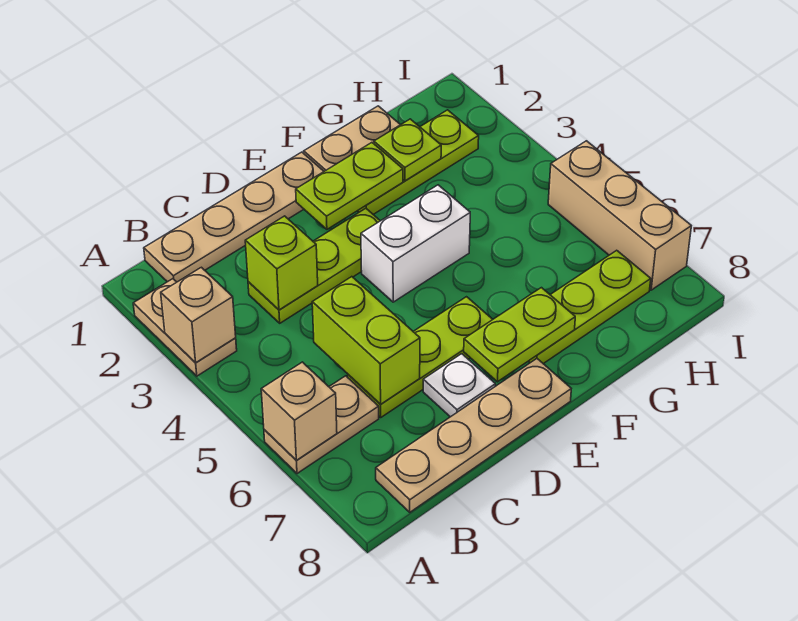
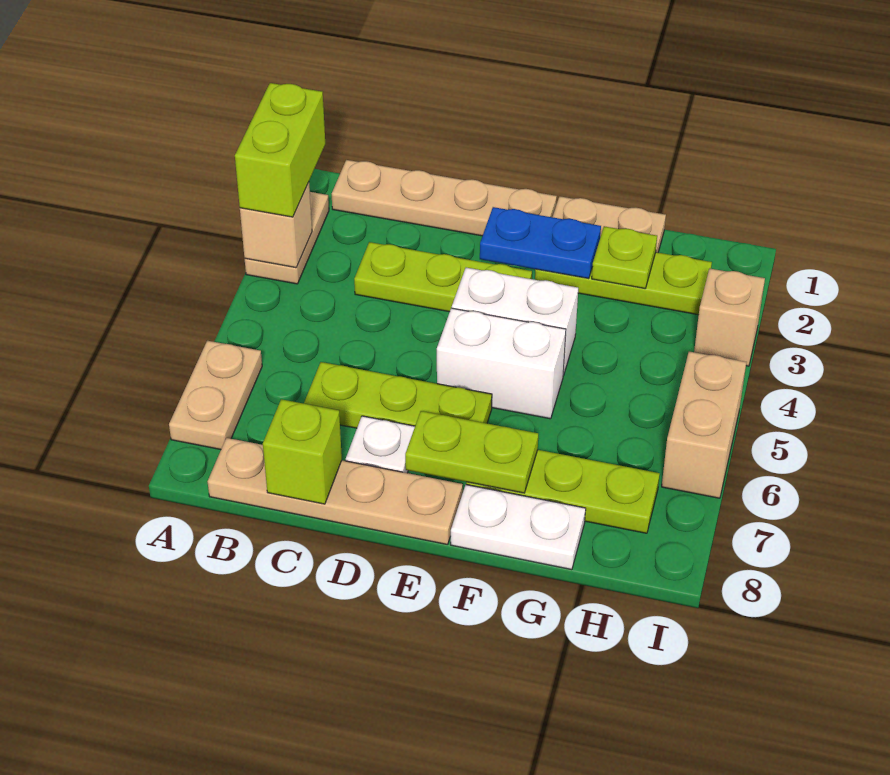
tan plate A6:B6 level 1 -> tan plate A6:A7 level 1
tan brick A6 level 2 -> tan brick I3 level 1
lime brick C3 level 2 -> lime brick C8 level 2
lime brick C5:C6 level 2 -> lime brick A2:A3 level 3
lime plate E2:F2 level 2 -> blue plate E2:F2 level 2
none -> white brick E5:F5 level 1
none -> white plate F8:G8 level 1
tan brick I5:I7 level 1 -> tan brick I5:I6 level 1

